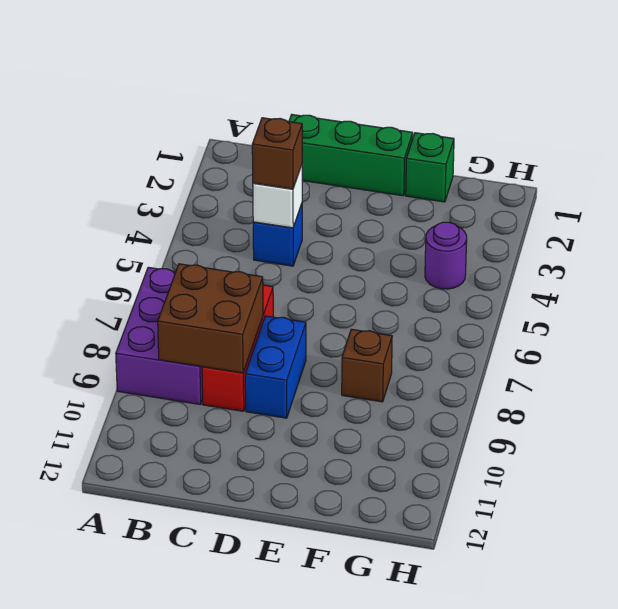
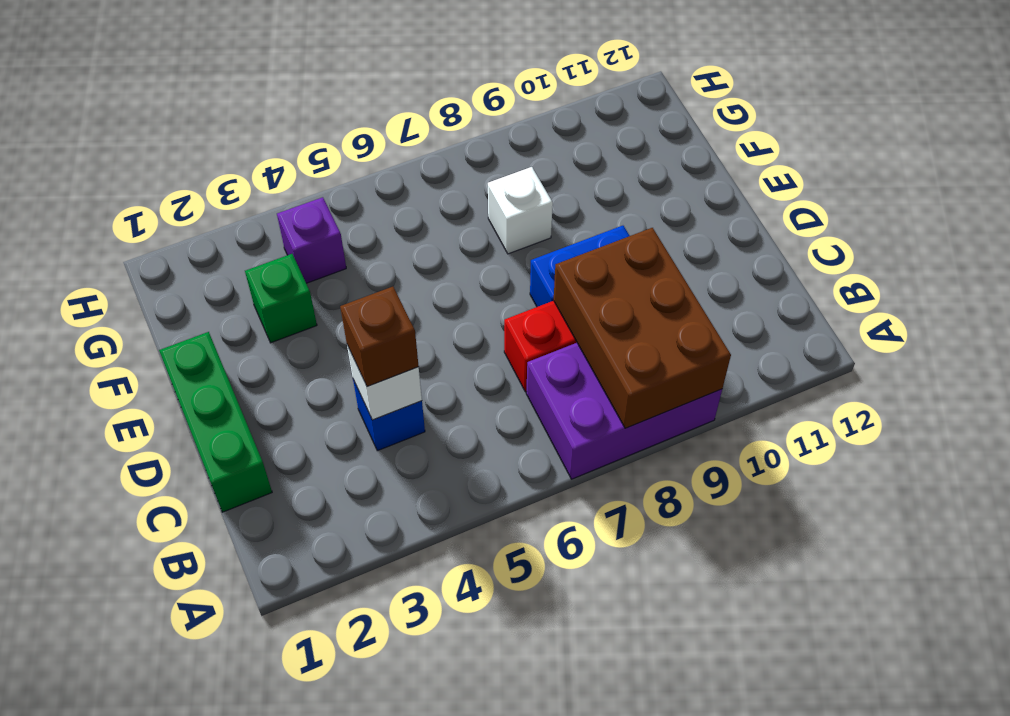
brown brick B8:C9 level 2 -> brown brick A8:C9 level 2
green brick F1 level 1 -> green brick F3 level 1
brown brick F8 level 1 -> white brick F8 level 1
purple round brick G4 level 1 -> purple brick G4 level 1

